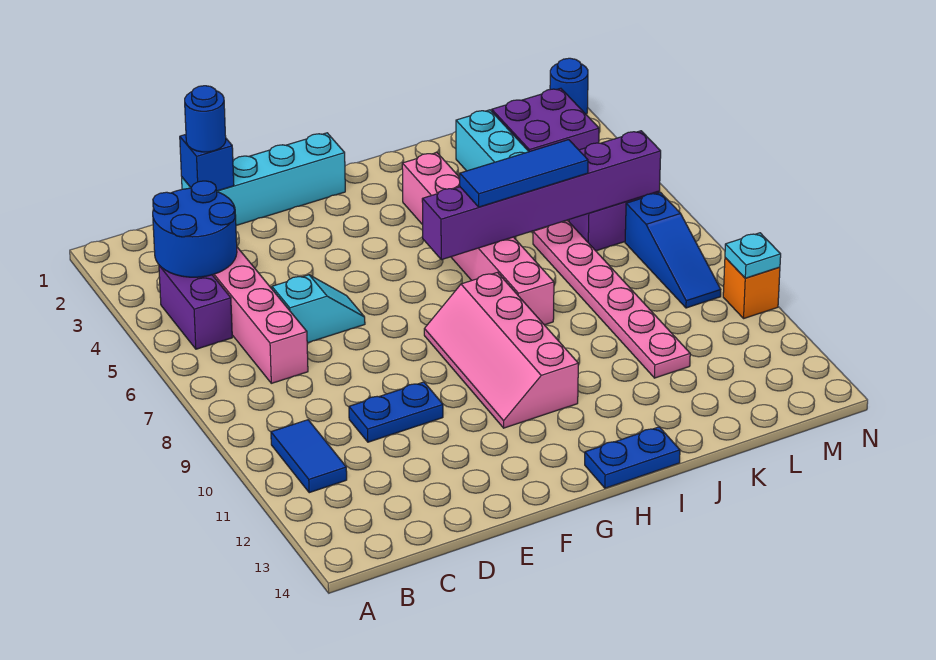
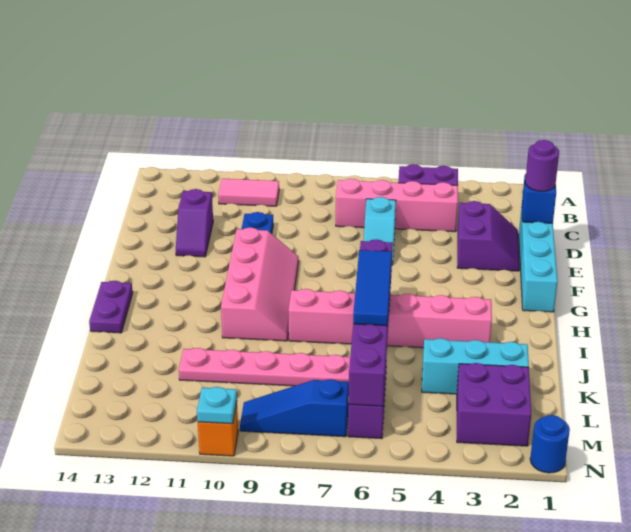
blue round brick B3:C4 level 2 -> none
blue tile B10:B11 level 1 -> pink tile B10:B11 level 1
blue round brick D1 level 3 -> purple round brick D1 level 3
none -> purple slope D2:E3 level 1 top 3
none -> purple slope D12:E12 level 1 top D
pink slope G8:H11 level 1 top H -> pink slope F9:I10 level 1 top 10
blue plate H14:I14 level 1 -> purple plate H14:I14 level 1

